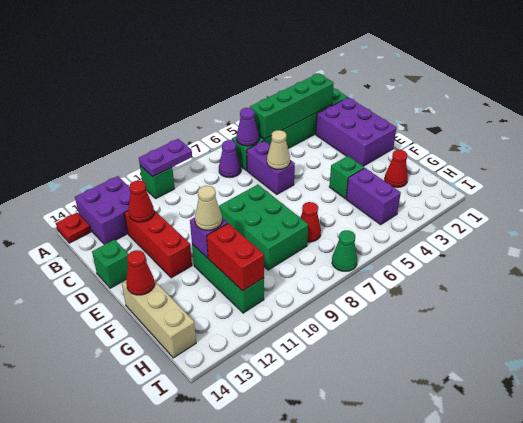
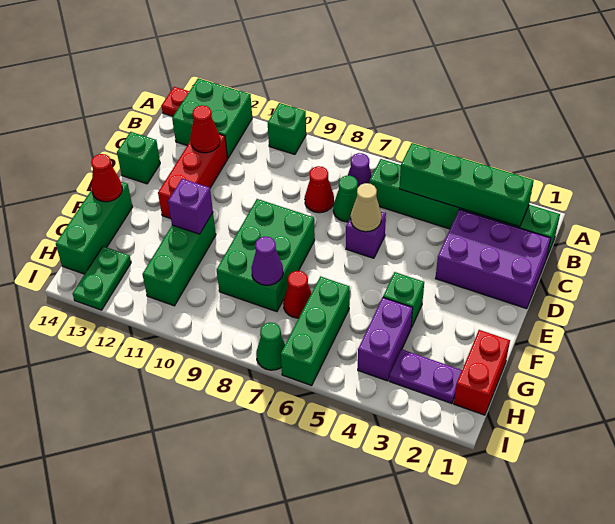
purple plate A9:A10 level 2 -> purple plate H2:H3 level 1
purple brick A12:B13 level 1 -> green brick A12:B13 level 1
purple cone B6 level 2 -> purple cone G8 level 2
purple brick C1:E2 level 1 -> purple brick C1:D3 level 1
purple brick C6:D6 level 1 -> purple brick D6 level 1
none -> green cone C7 level 1
tan cone F11 level 3 -> none
tan brick F14:H14 level 1 -> green brick F14:H14 level 1
red cone G2 level 1 -> red cone C8 level 1
none -> green brick G6:I6 level 1
red brick G11:H11 level 2 -> red brick G1:H1 level 1
none -> green plate H13:I13 level 1

